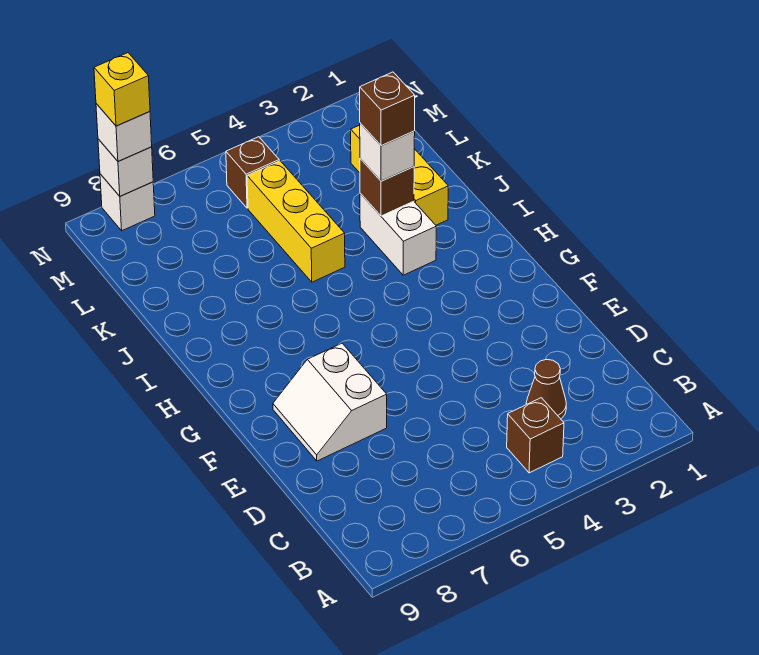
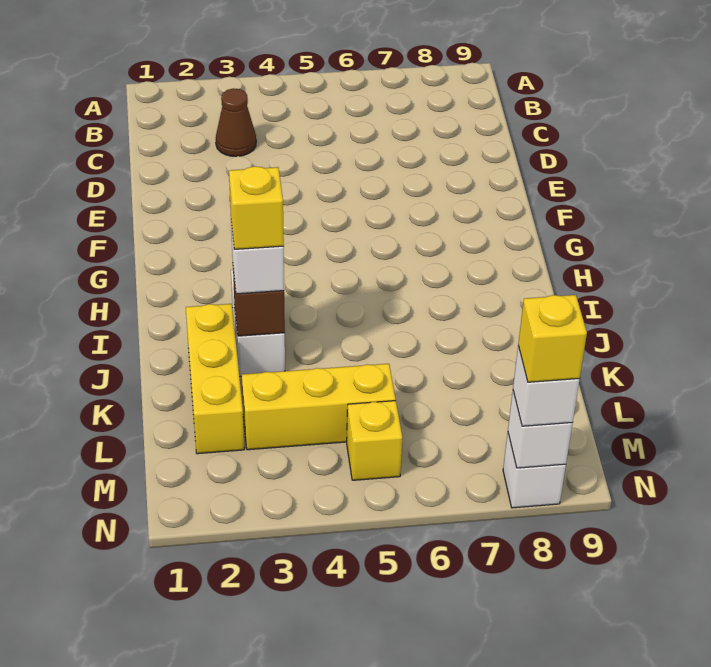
brown brick B4 level 1 -> none
white slope E7:F8 level 1 top 7 -> none
brown brick J3 level 4 -> yellow brick J3 level 4
yellow brick J5:L5 level 1 -> yellow brick L3:L5 level 1
brown brick M5 level 1 -> yellow brick M5 level 1

